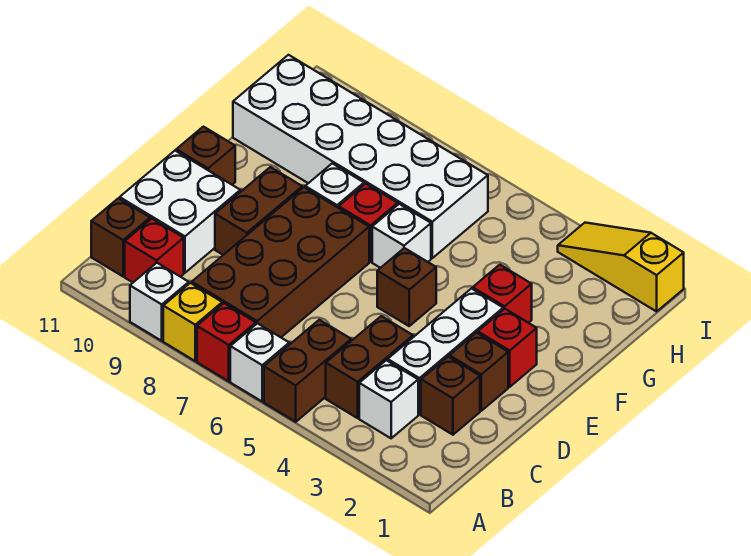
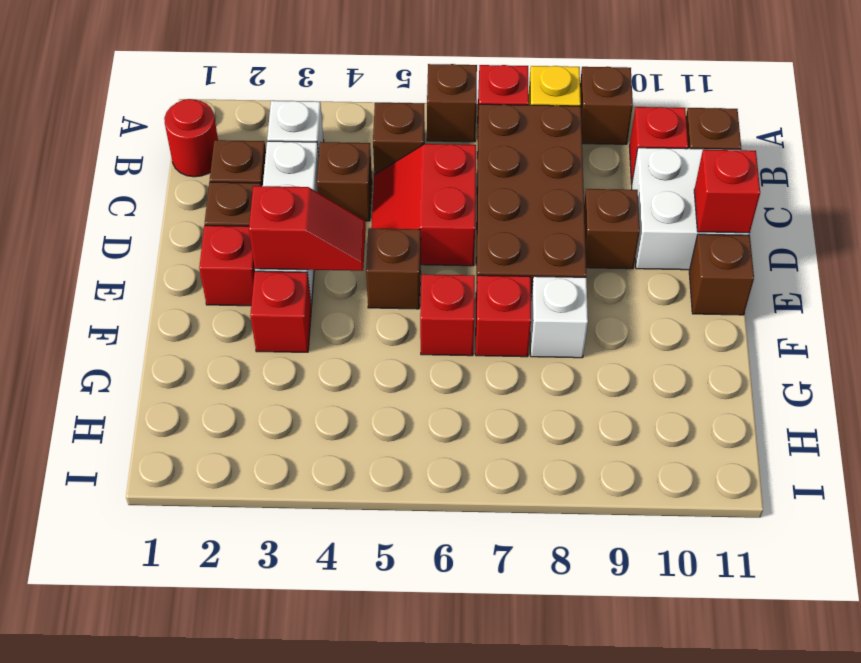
brown brick A5:B5 level 1 -> brown brick B5 level 1
white brick A6 level 1 -> brown brick A6 level 1
white brick A9 level 1 -> brown brick A9 level 1
none -> red round brick B1 level 1
brown brick B4:C4 level 1 -> brown brick C4 level 1
none -> red slope C5:D6 level 1 top 6
brown brick D9:E9 level 1 -> brown brick D9 level 1
none -> red brick D11 level 2
none -> red slope E3:E4 level 2 top 3
white brick F6 level 1 -> red brick F6 level 1
white brick G6:H11 level 1 -> none
yellow slope I1:I3 level 1 top 1 -> none

